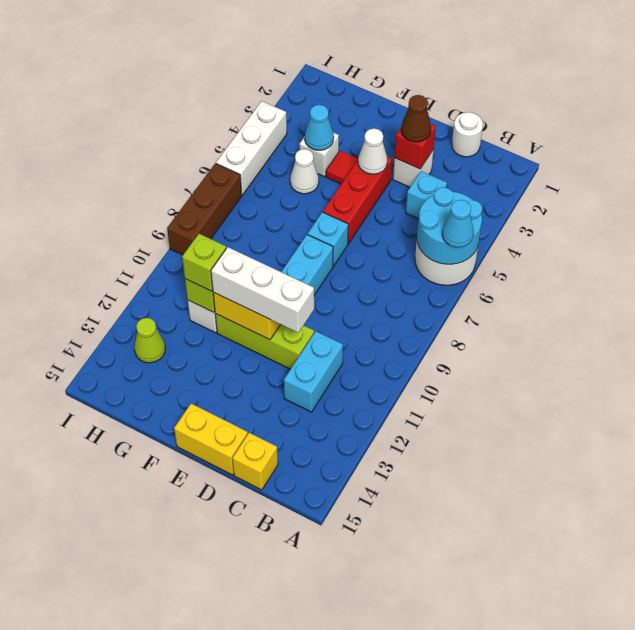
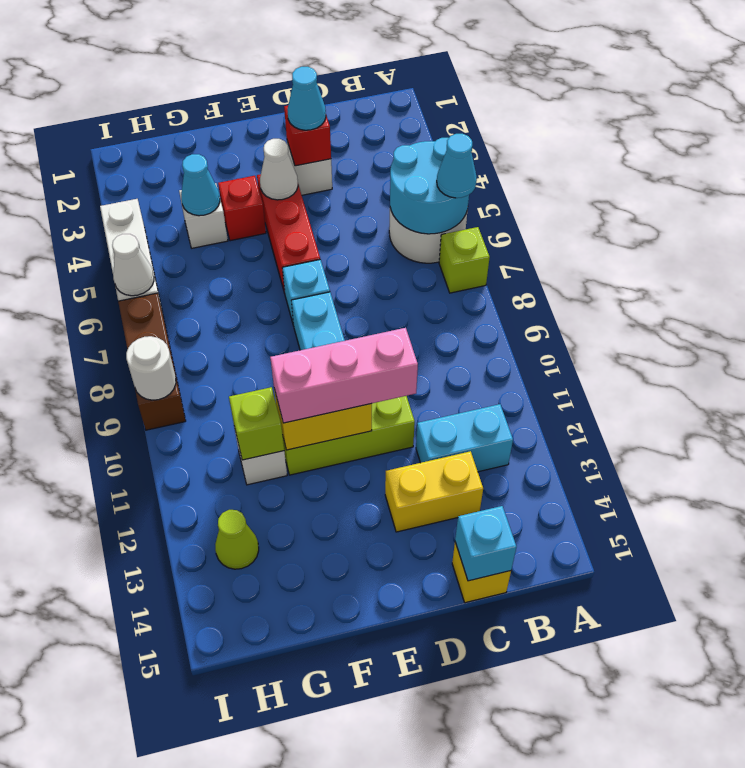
white round brick C1 level 1 -> white round brick I9 level 2
cyan brick C4 level 1 -> cyan brick C15 level 2
cyan brick C11:C12 level 1 -> cyan brick B12:C12 level 1
brown cone D3 level 3 -> cyan cone D3 level 3
white brick D11:F11 level 3 -> pink brick D11:F11 level 3
yellow brick D15:E15 level 1 -> yellow brick C13:D13 level 1
red tile F4 level 1 -> red brick F4 level 1
white cone G5 level 1 -> white cone I6 level 2
lime brick G11 level 3 -> lime brick A7 level 1

